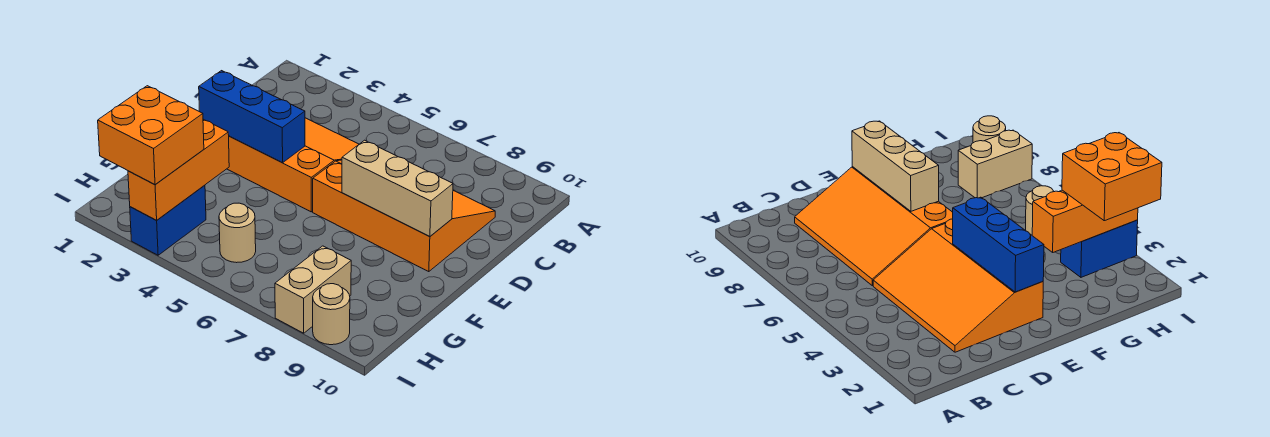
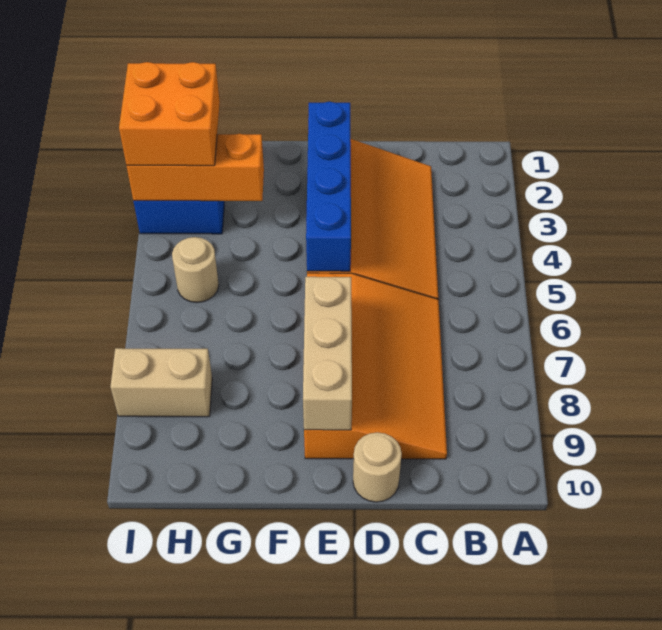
blue brick E2:E4 level 2 -> blue brick E2:E5 level 2
tan round brick I9 level 1 -> tan round brick D10 level 1

